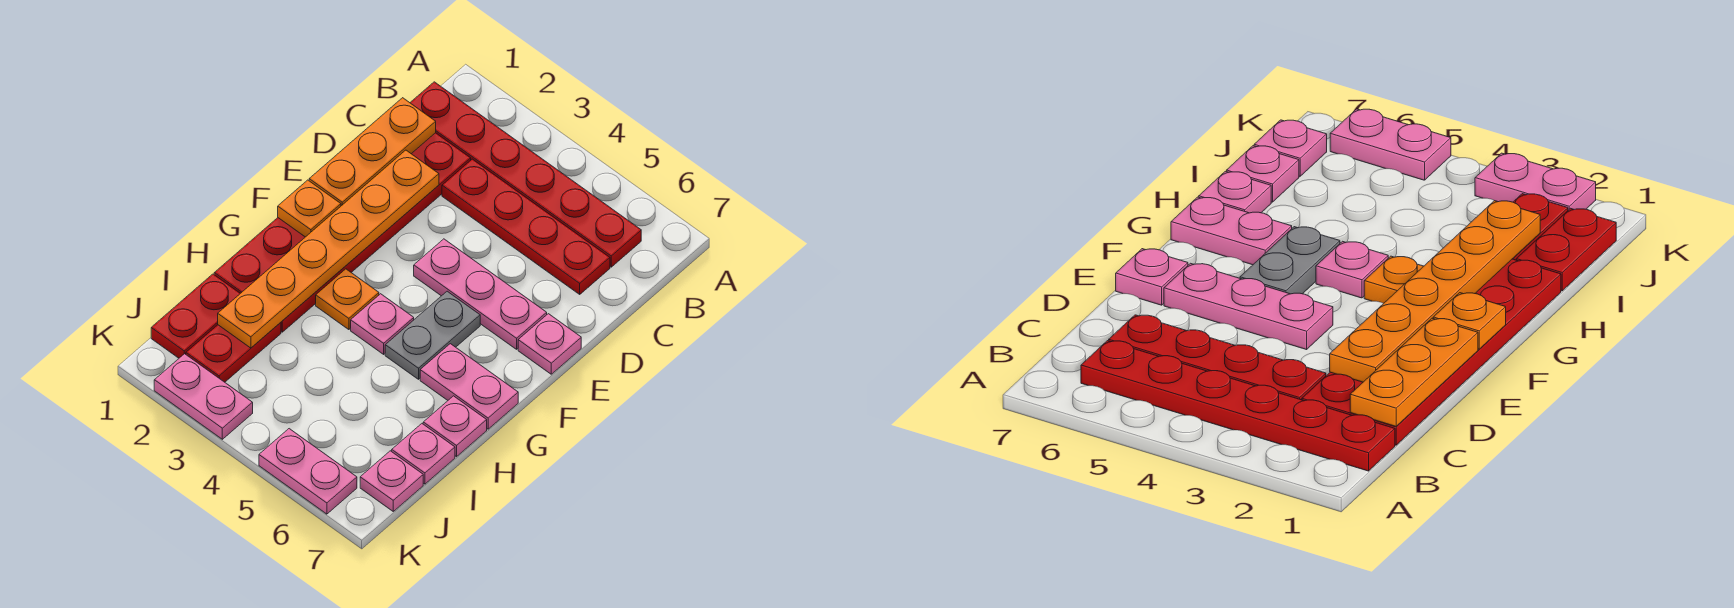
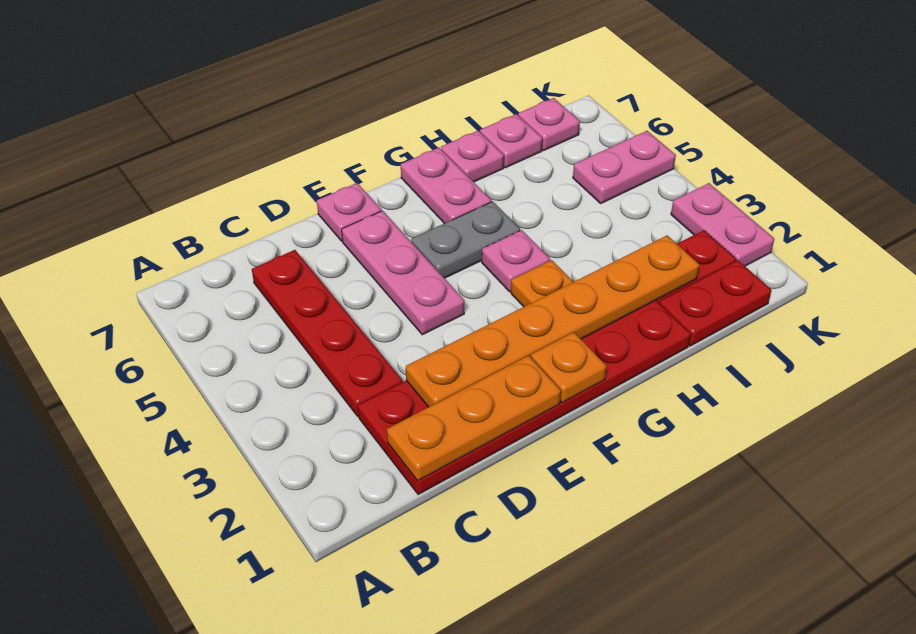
red plate B1:B6 level 1 -> none
pink plate K5:K6 level 1 -> pink plate J5:K5 level 1

